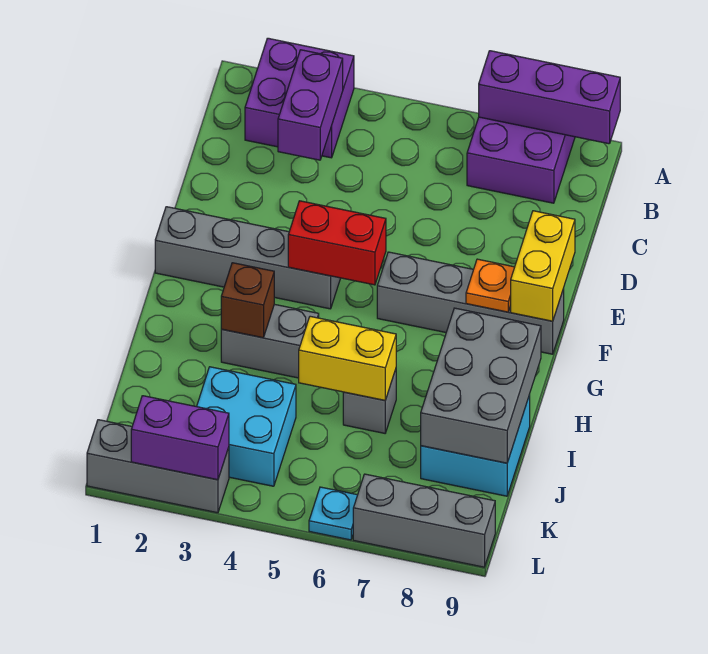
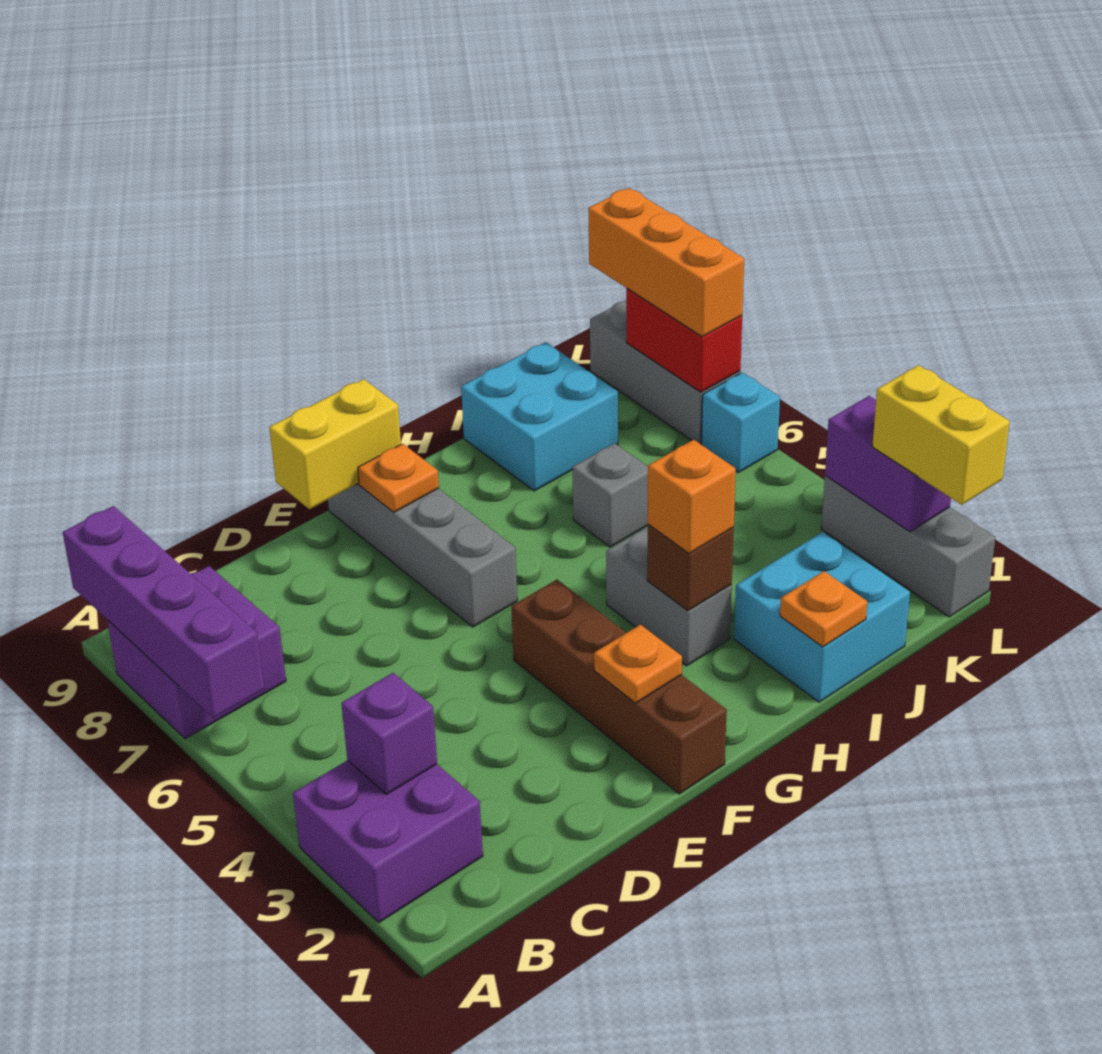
purple brick A7:A9 level 2 -> purple brick A6:A9 level 2
purple brick B3:C3 level 2 -> purple brick B3 level 2
grey brick F1:F4 level 1 -> brown brick F1:F4 level 1
none -> orange plate F2 level 2
red brick F4:F5 level 2 -> red brick L7:L8 level 2
none -> orange brick H3 level 3
grey brick H8:J9 level 2 -> none
none -> orange plate I1 level 2
yellow brick I5:I6 level 2 -> yellow brick L1:L2 level 3
cyan brick J3:K4 level 1 -> cyan brick I1:J2 level 1
cyan plate L6 level 1 -> cyan brick L6 level 1
none -> orange brick L7:L9 level 3

